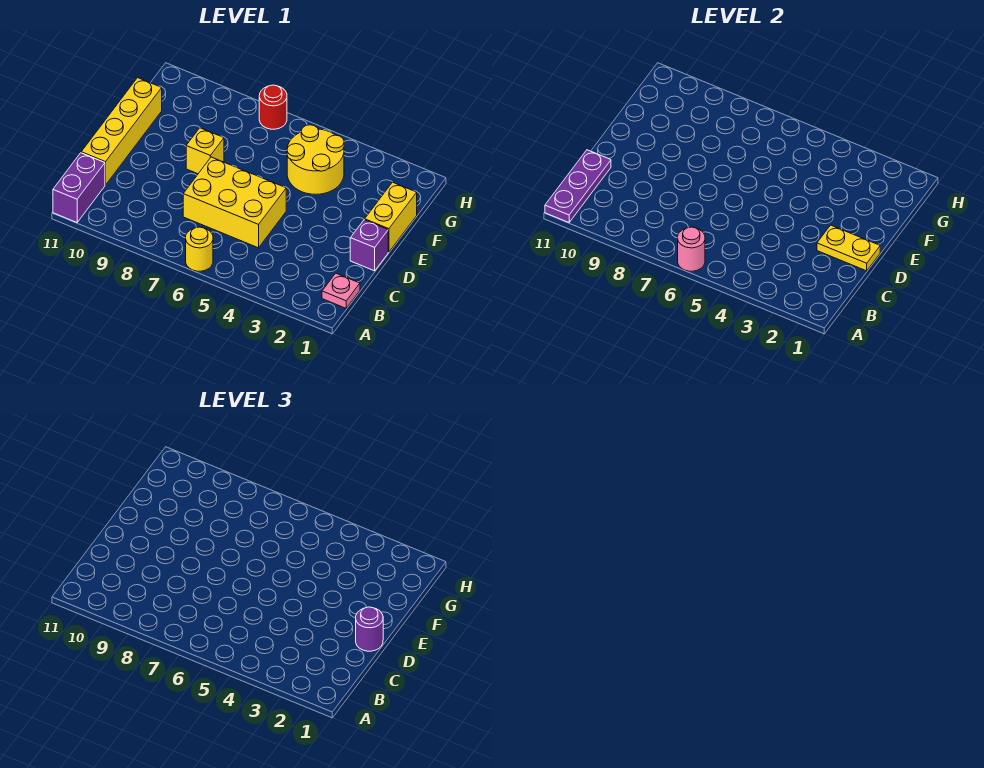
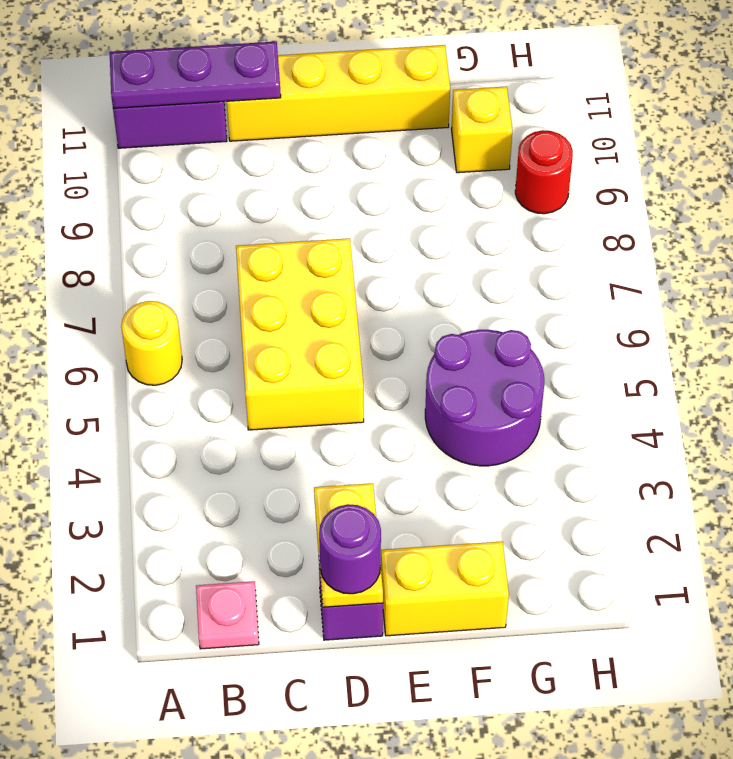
pink round brick A6 level 2 -> none
yellow brick E8 level 1 -> yellow brick G10 level 1
yellow round brick F4:G5 level 1 -> purple round brick F4:G5 level 1
red round brick H7 level 1 -> red round brick H9 level 1

